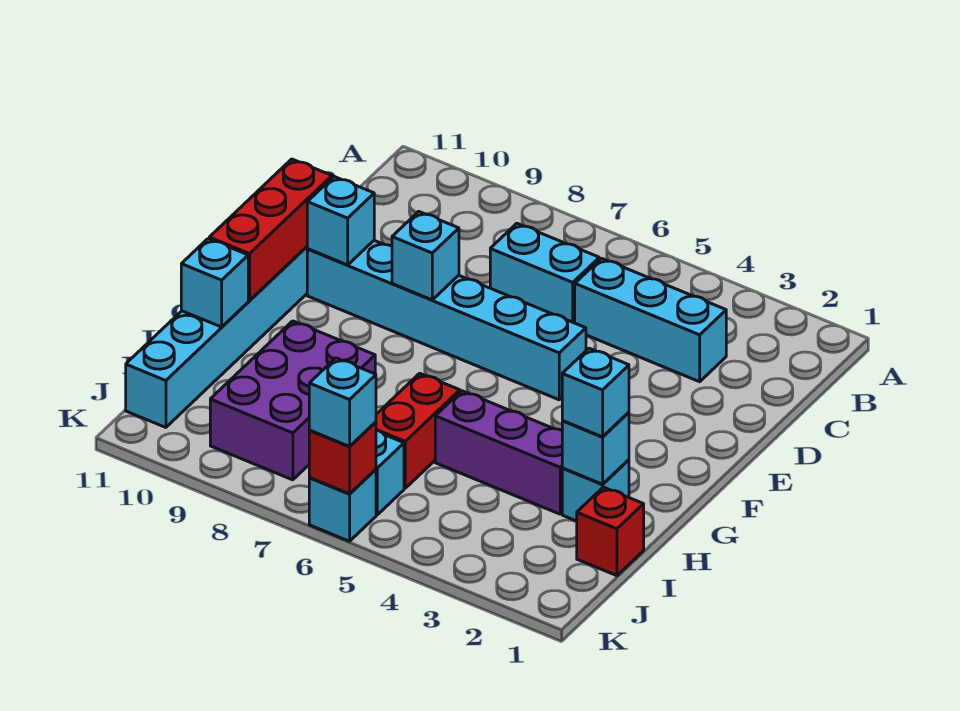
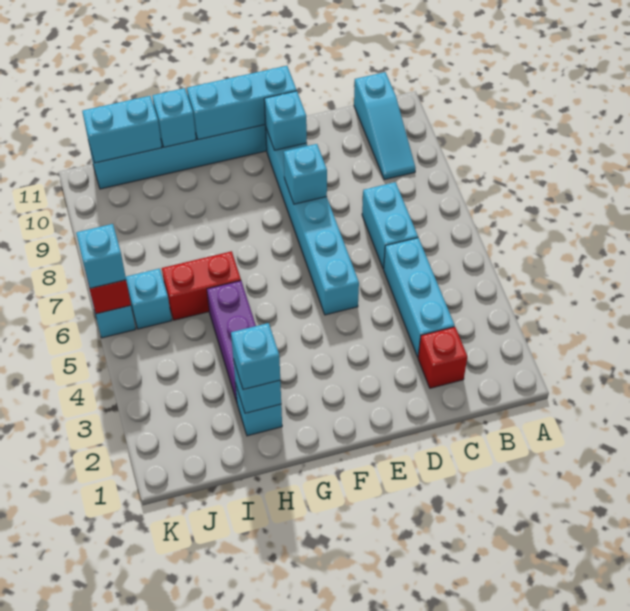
none -> cyan slope B9:B11 level 1 top 11
red brick E11:G11 level 2 -> cyan brick E11:G11 level 2
purple brick H8:J9 level 1 -> none
red brick I1 level 1 -> red brick C2 level 1
none -> cyan brick I11:J11 level 2

